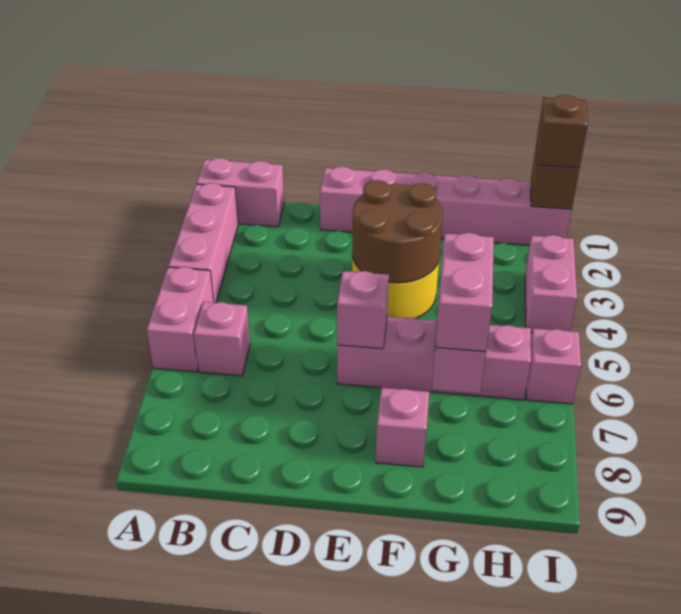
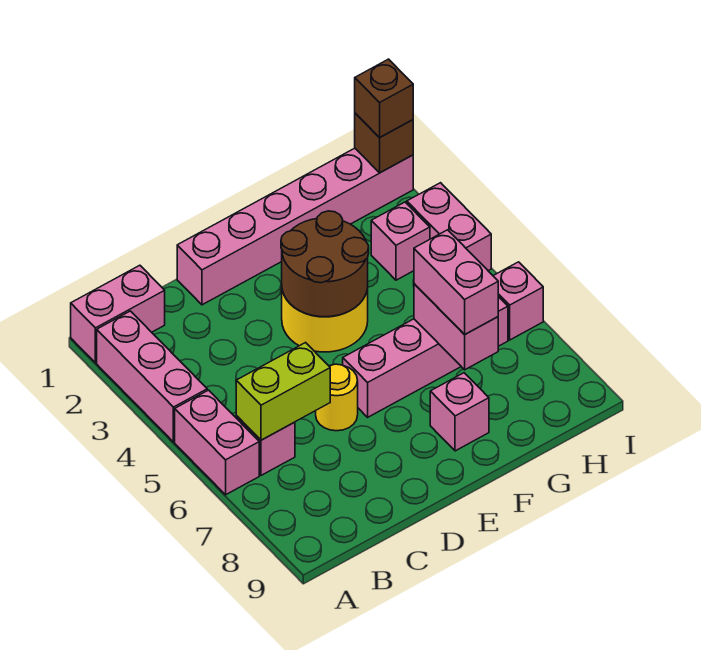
none -> lime brick B6:C6 level 2
none -> yellow round brick D6 level 1
pink brick E6 level 2 -> pink brick H3 level 1

